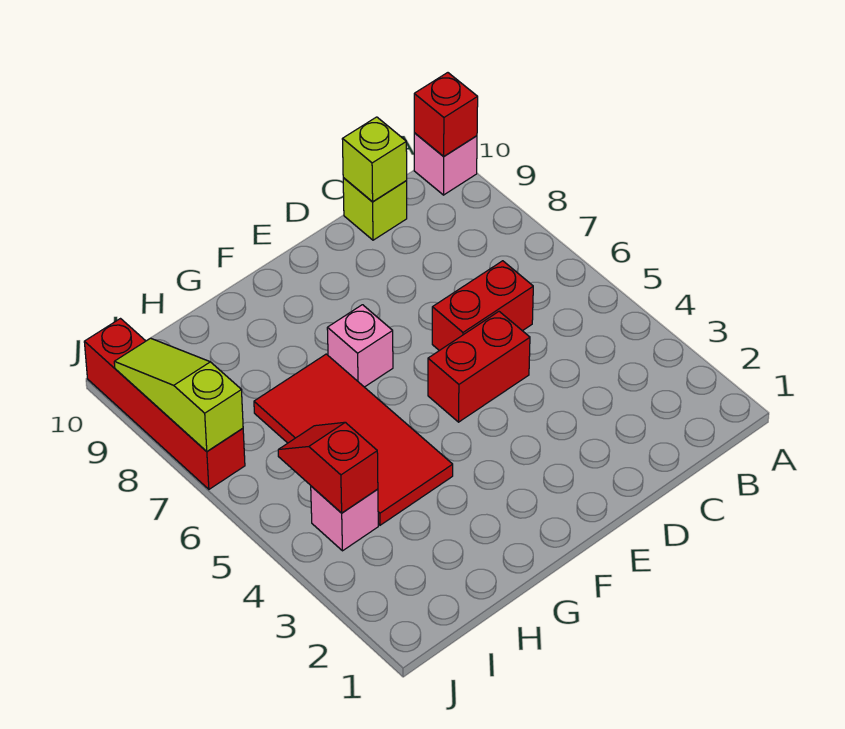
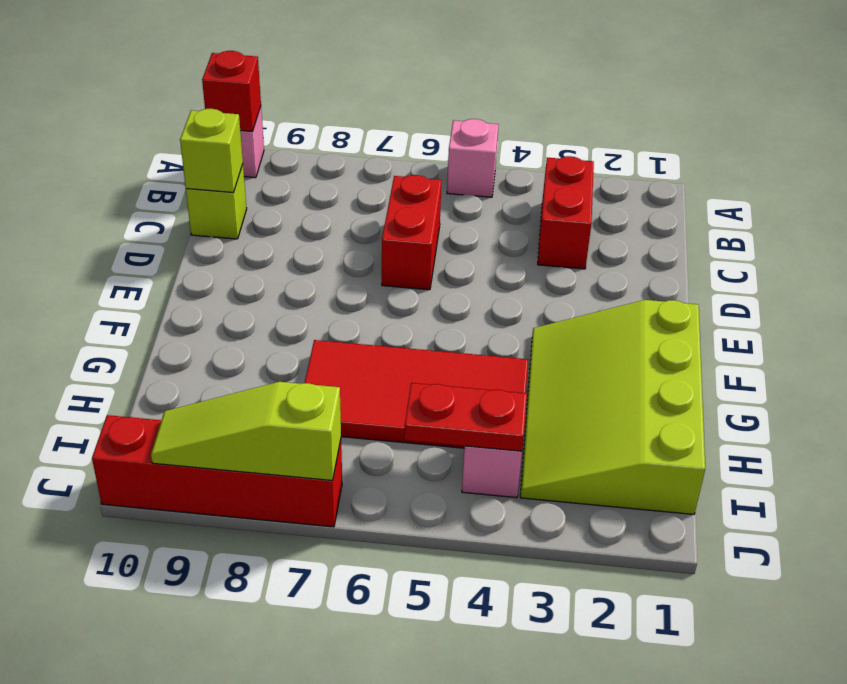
red brick D5:E5 level 1 -> red brick B3:C3 level 1
none -> lime slope F1:I3 level 1 top 1
pink brick F7 level 1 -> pink brick A5 level 1
red slope I4:I5 level 2 top 4 -> red plate I4:I5 level 2

